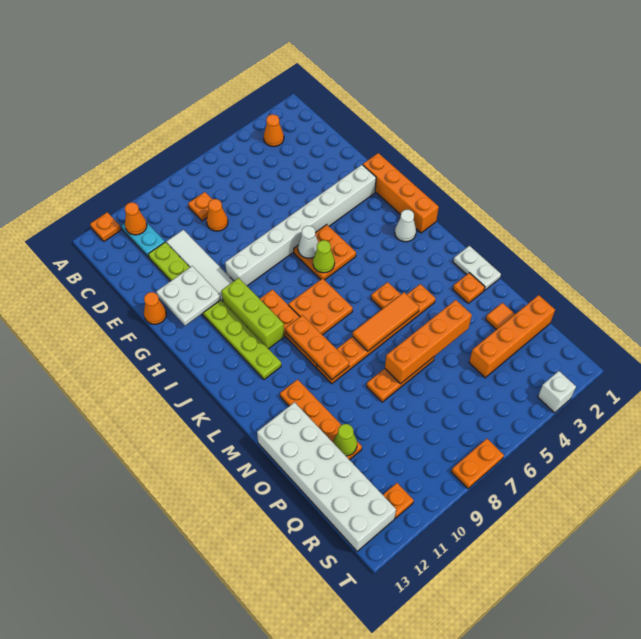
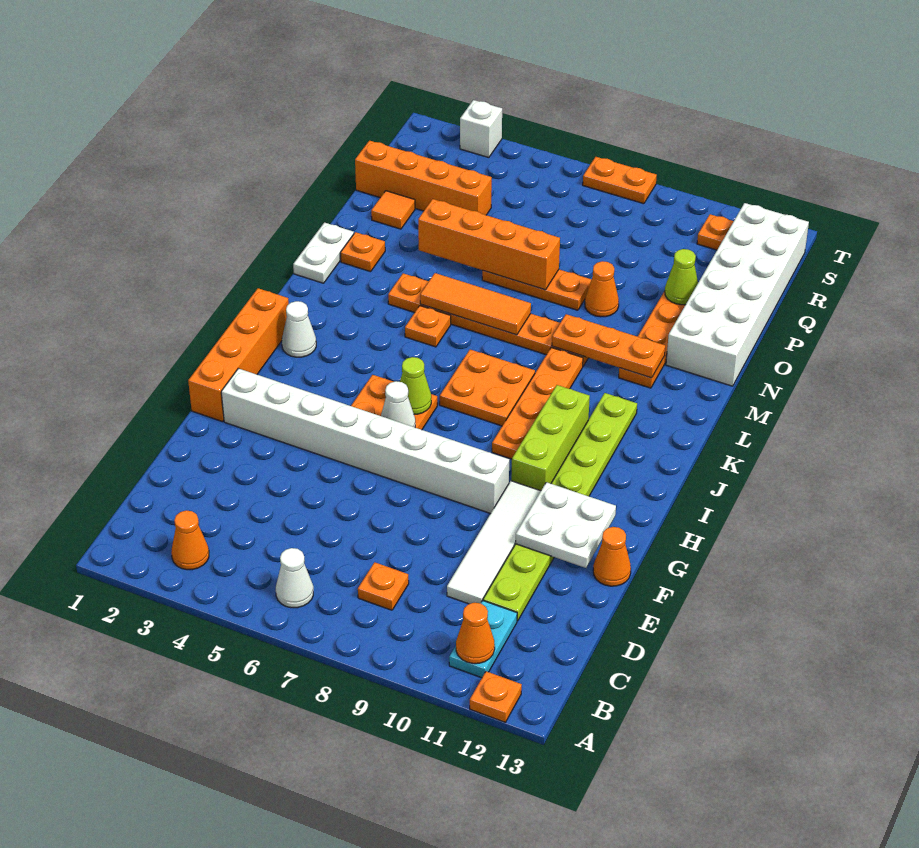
none -> white cone B6 level 1
orange cone D8 level 1 -> orange cone O9 level 1
orange plate K9:M9 level 2 -> orange plate M9:M11 level 2

